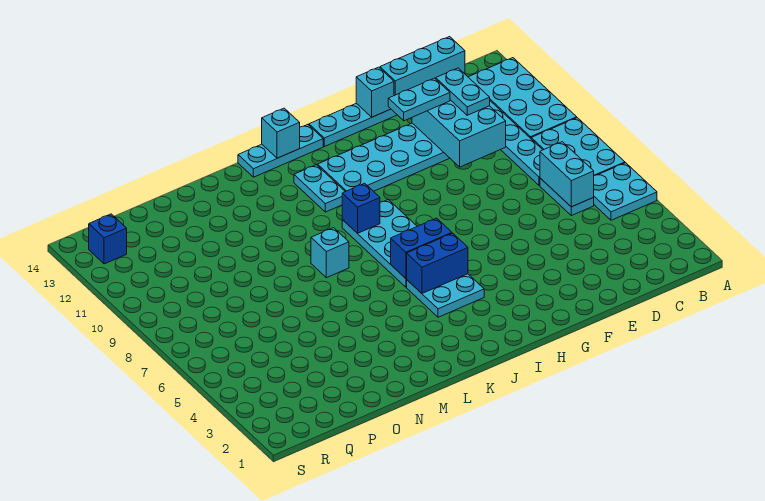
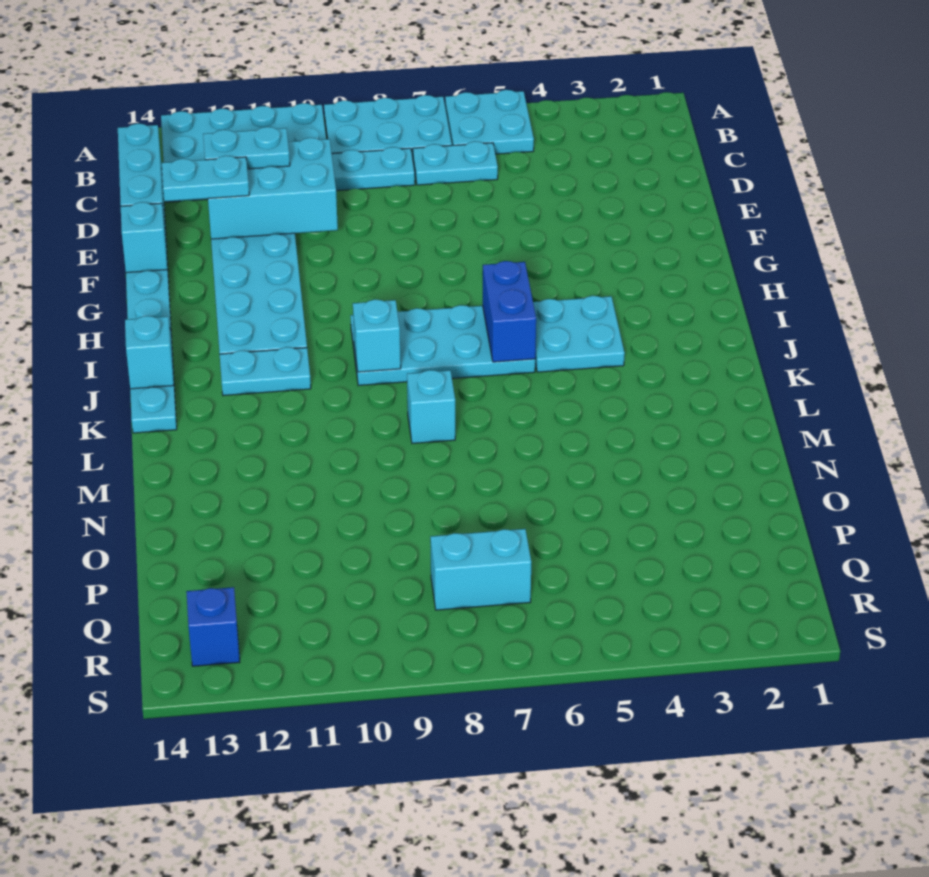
cyan brick C6:C7 level 2 -> cyan brick Q7:Q8 level 1
cyan plate E12:F12 level 3 -> cyan plate E12:E13 level 3
blue brick I5:J5 level 2 -> none
blue brick J9 level 2 -> cyan brick J9 level 2

